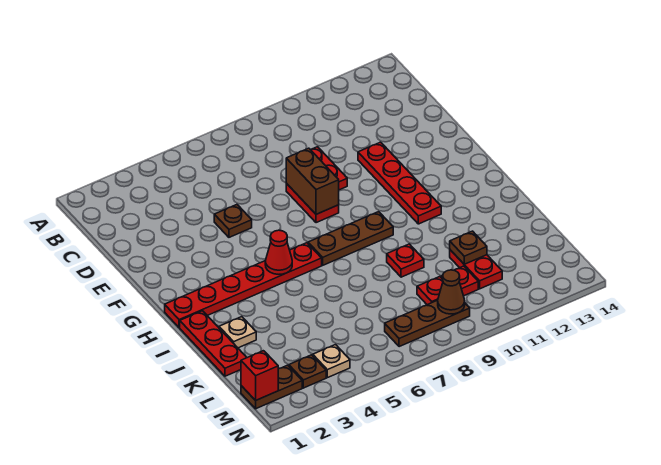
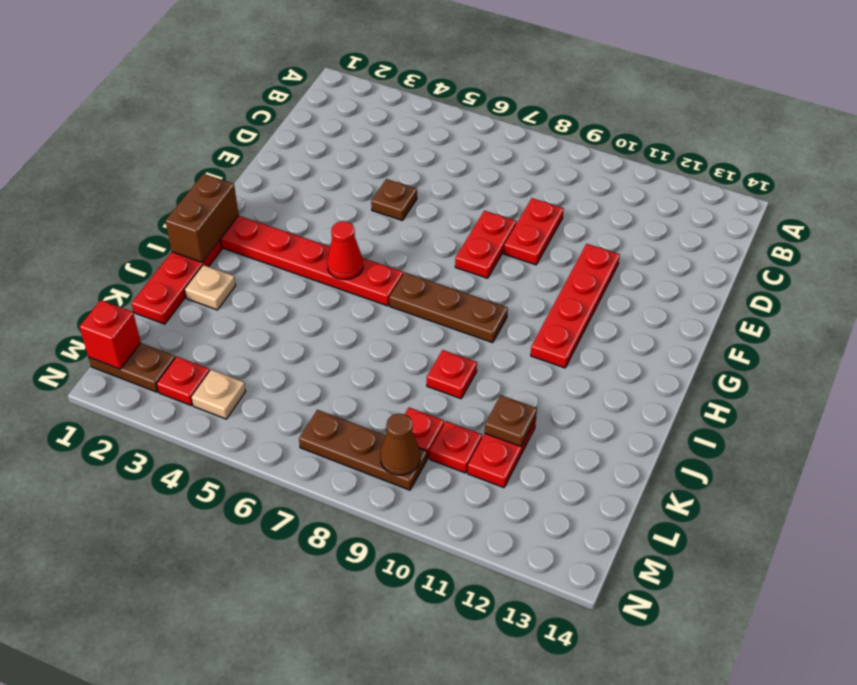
brown brick E8:F8 level 2 -> brown brick H1:I1 level 2
brown plate M3 level 1 -> red plate M3 level 1

